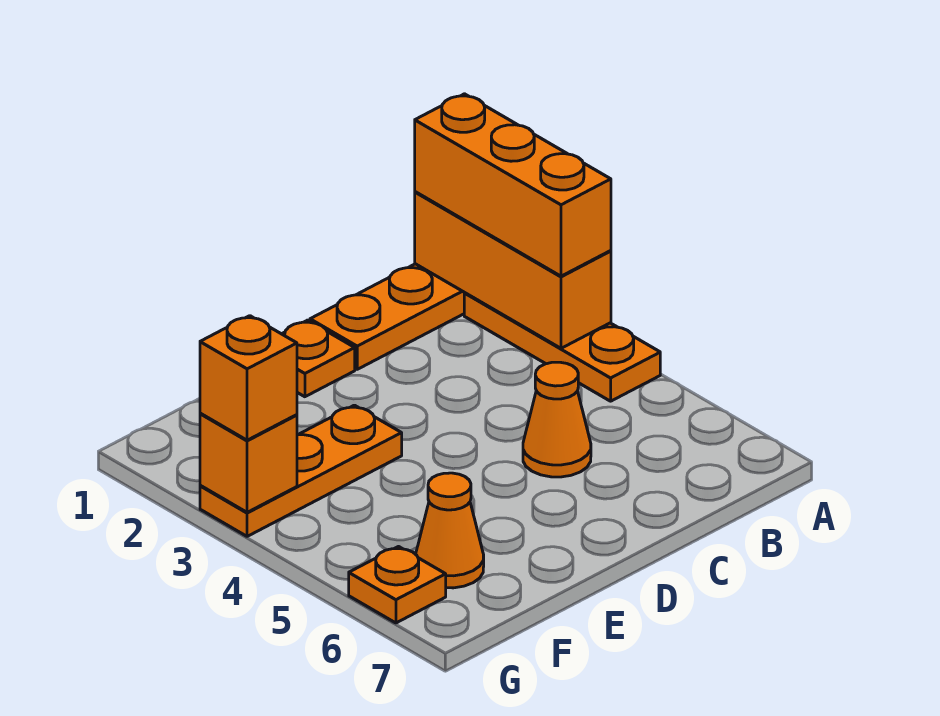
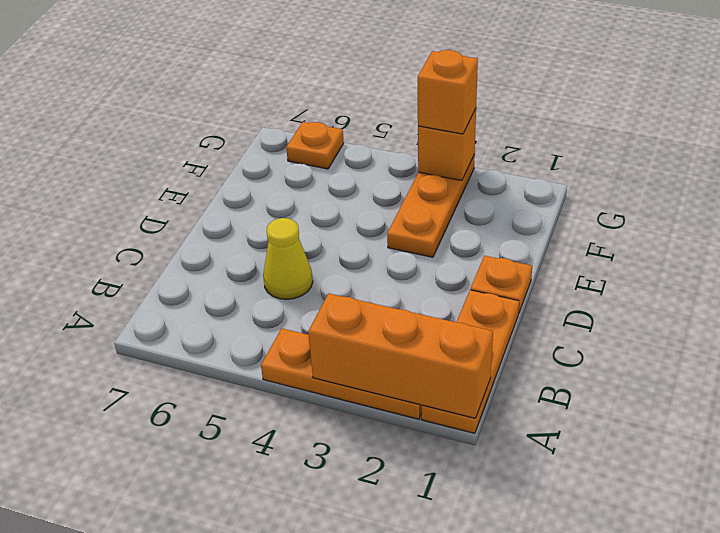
orange brick A1:A3 level 3 -> none
orange cone C5 level 1 -> yellow cone C5 level 1
orange cone F6 level 1 -> none

